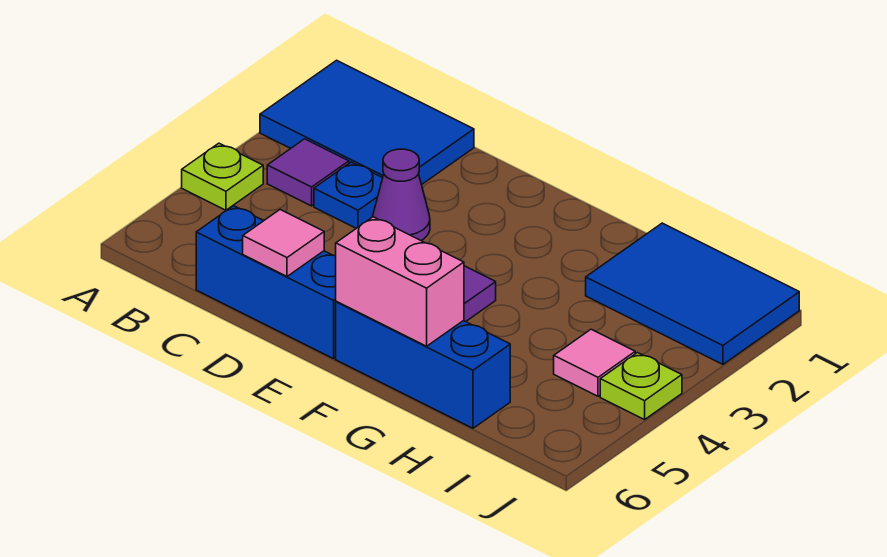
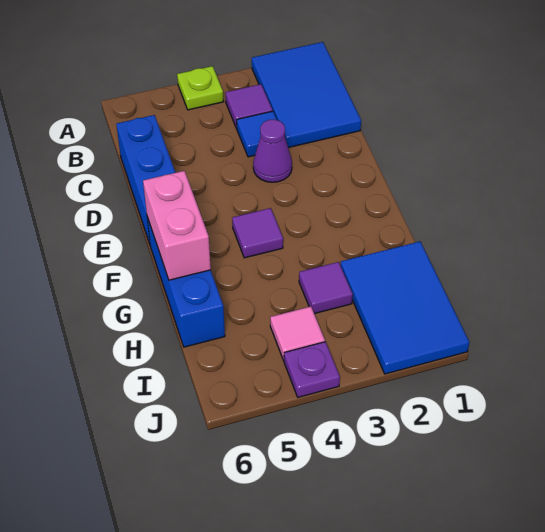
blue plate C3 level 1 -> blue tile C3 level 1
pink tile D6 level 2 -> none
none -> purple tile H3 level 1
lime plate J4 level 1 -> purple plate J4 level 1

